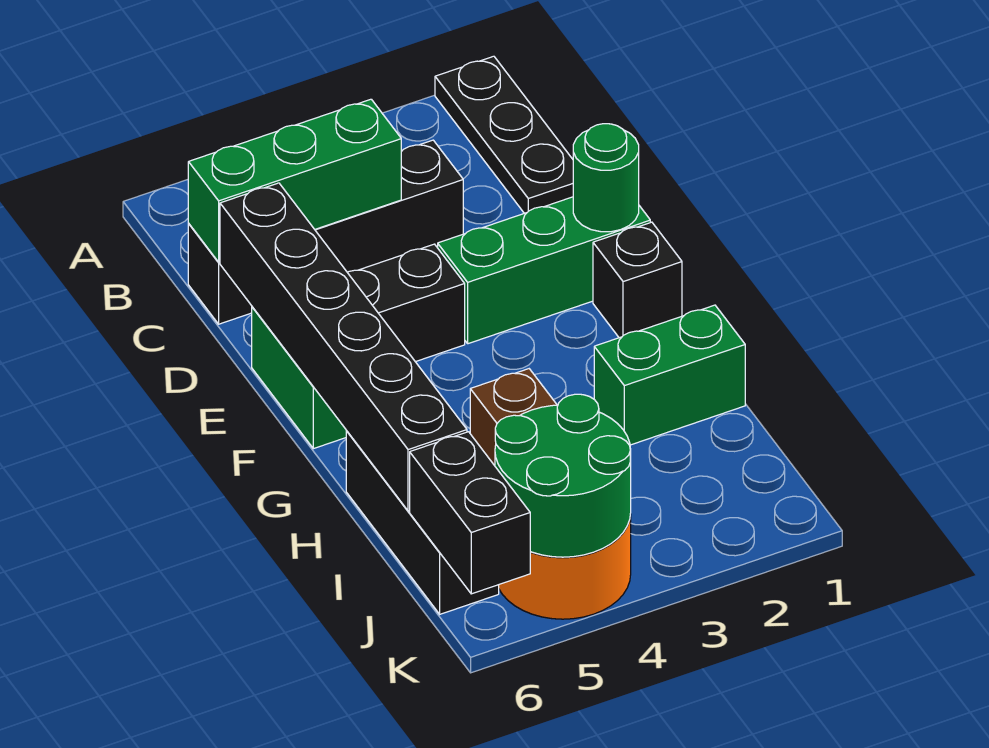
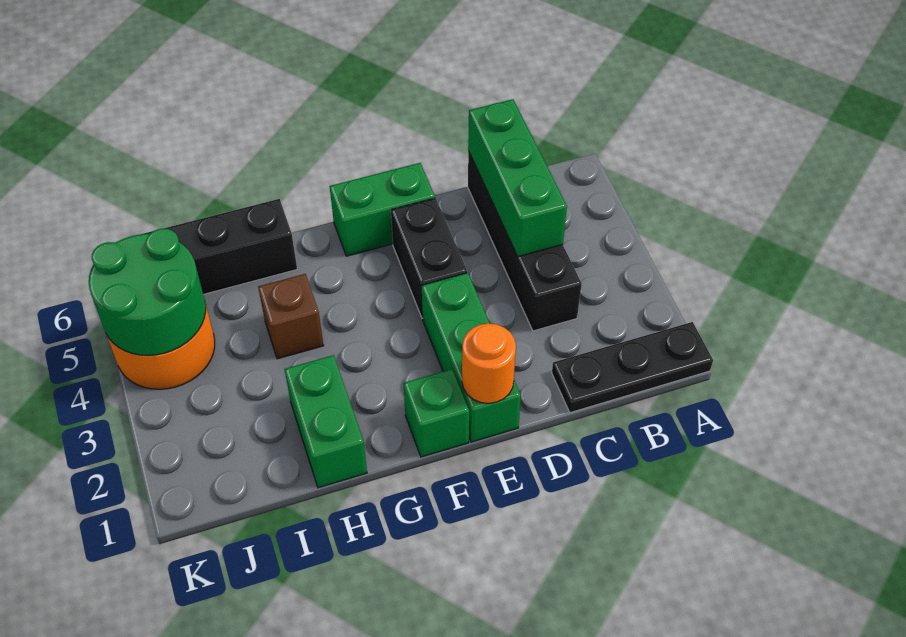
black brick D6:I6 level 2 -> none
green round brick E1 level 2 -> orange round brick E1 level 2
black brick F1 level 1 -> green brick F1 level 1
black brick J6:K6 level 2 -> none

